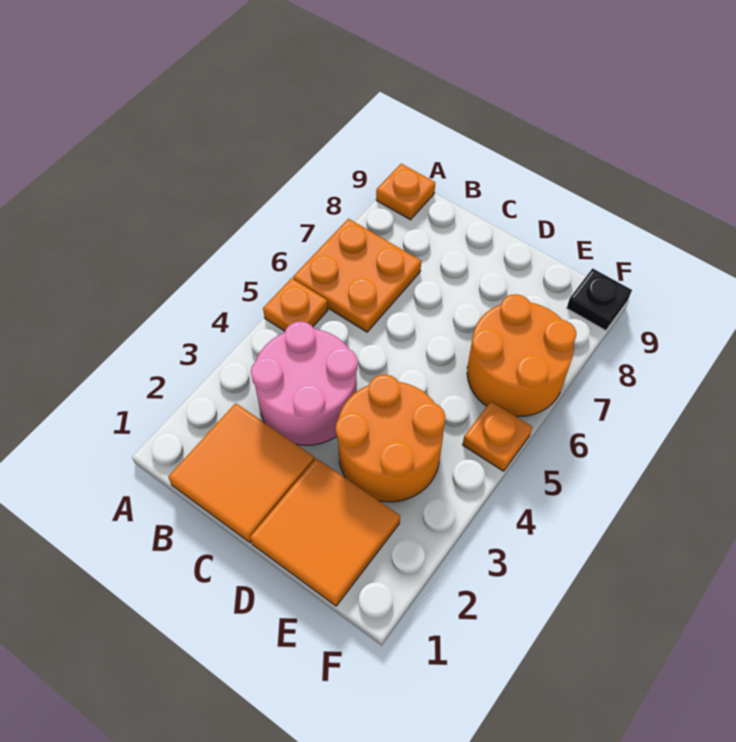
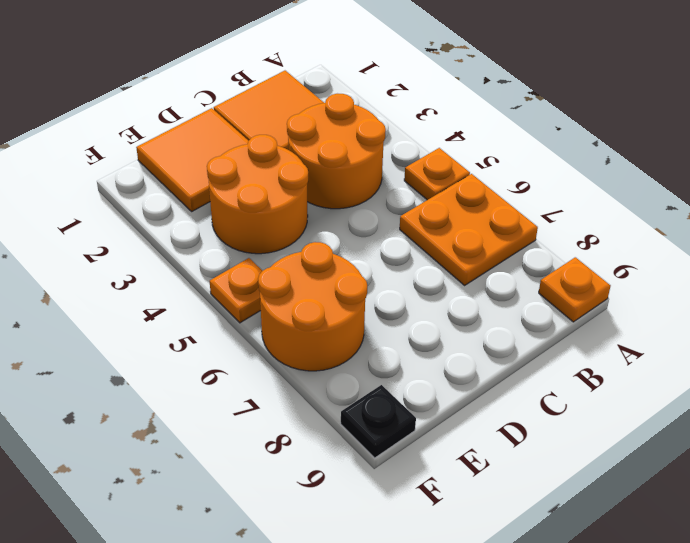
pink round brick B3:C4 level 1 -> orange round brick B3:C4 level 1

